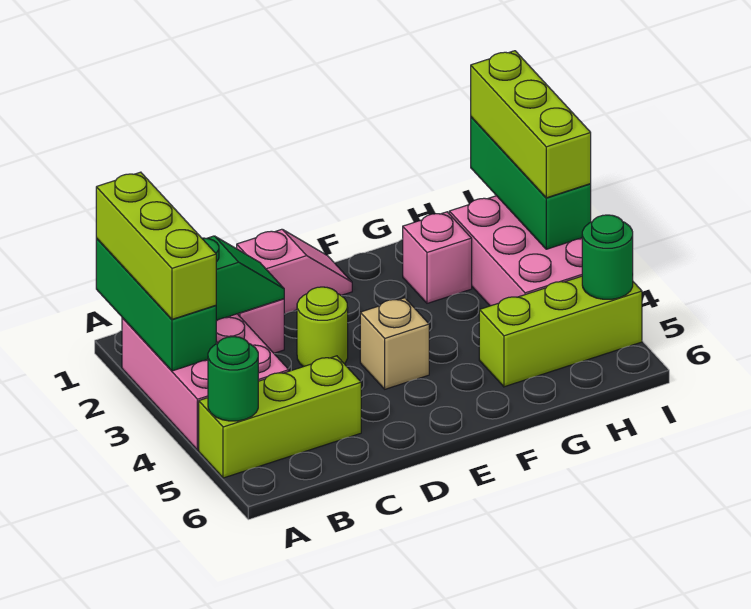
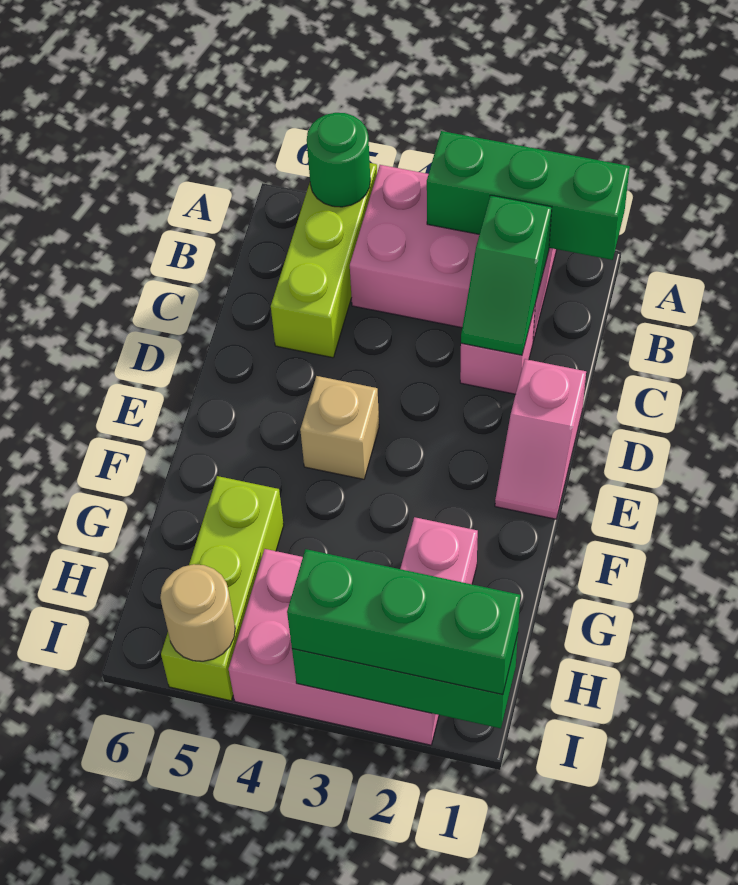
lime brick A1:A3 level 3 -> none
lime round brick D3 level 1 -> none
lime brick I1:I3 level 3 -> green brick I1:I3 level 3
green round brick I5 level 2 -> tan round brick I5 level 2

